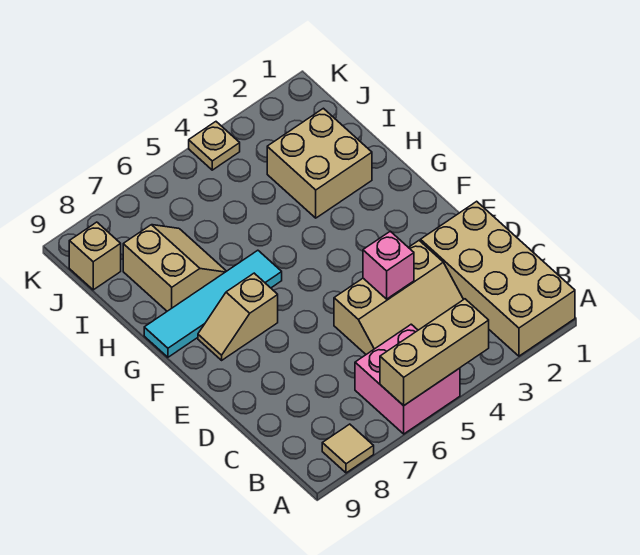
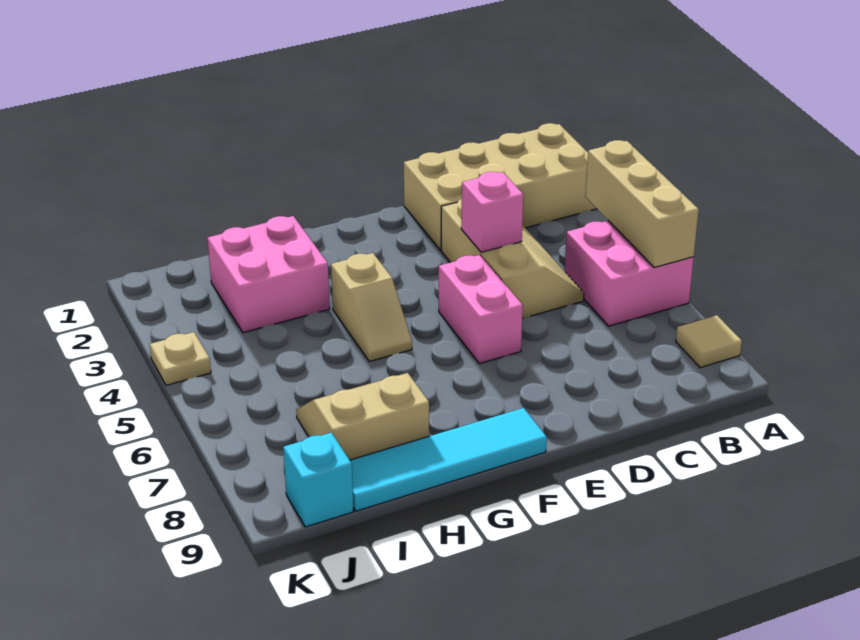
none -> pink brick E5:E6 level 1
tan slope F7:F8 level 1 top 7 -> tan slope G4:G5 level 1 top 4
cyan tile G6:G9 level 1 -> cyan tile F9:I9 level 1
tan brick H2:I3 level 1 -> pink brick H2:I3 level 1
tan brick J9 level 1 -> cyan brick J9 level 1

